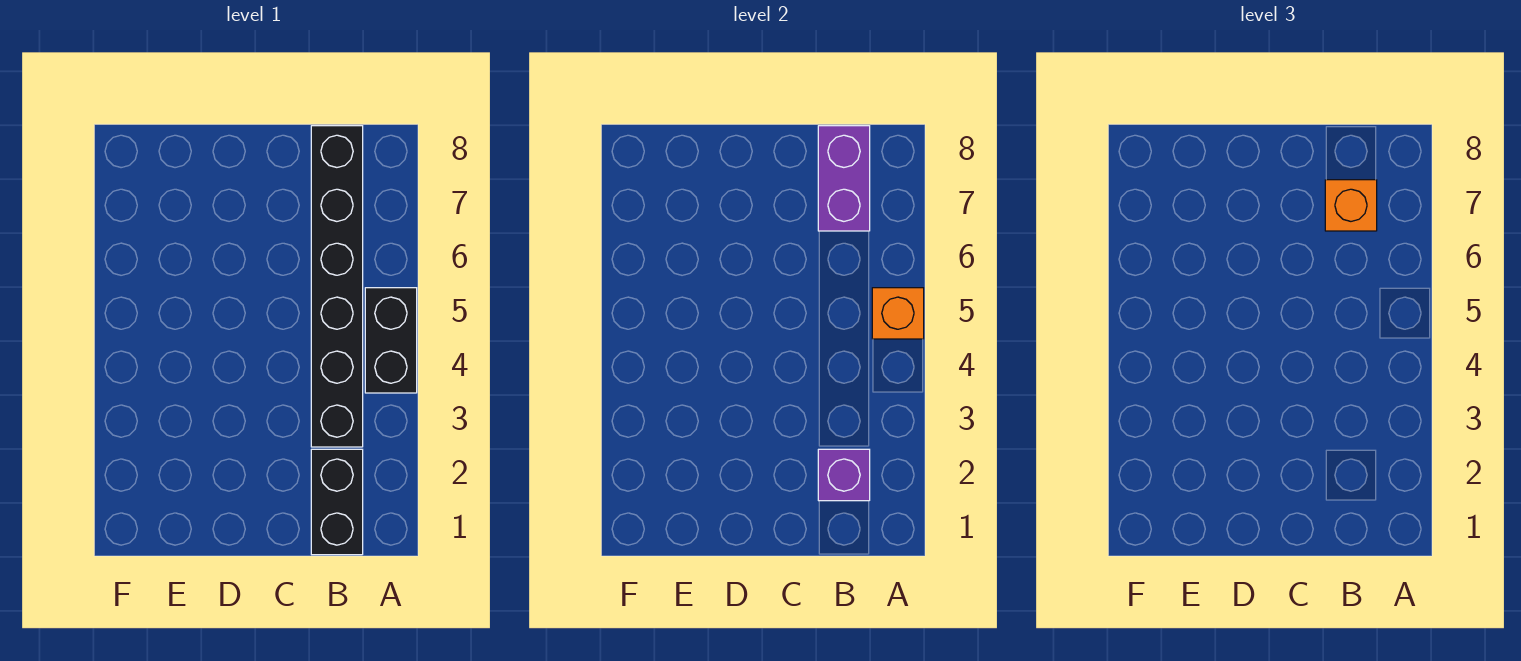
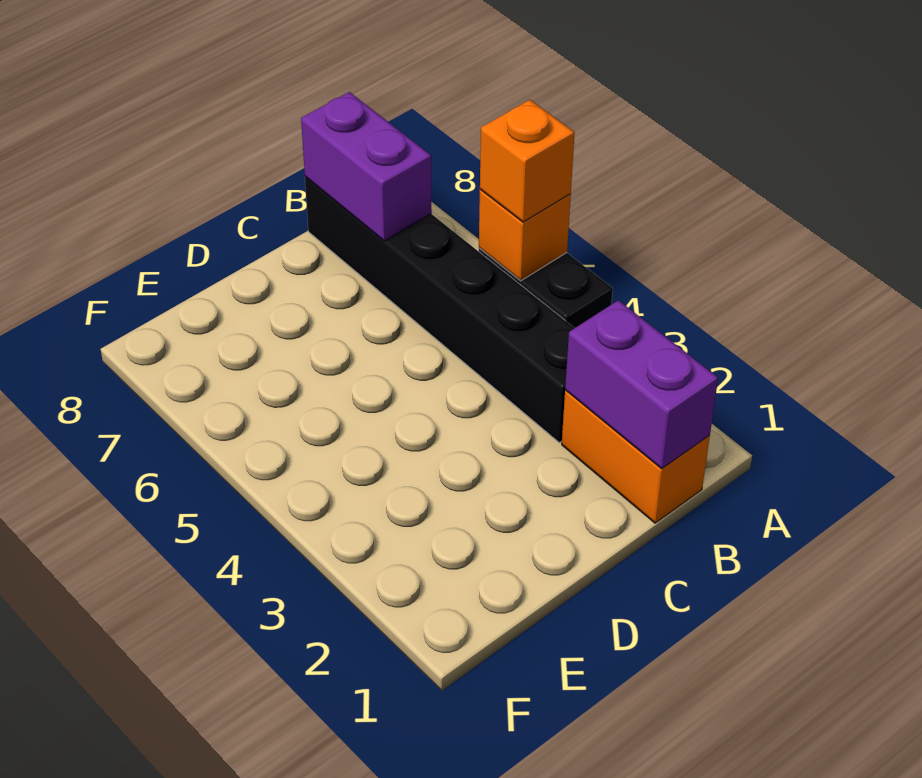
black brick B1:B2 level 1 -> orange brick B1:B2 level 1
purple brick B2 level 2 -> purple brick B1:B2 level 2
orange brick B7 level 3 -> orange brick A5 level 3

